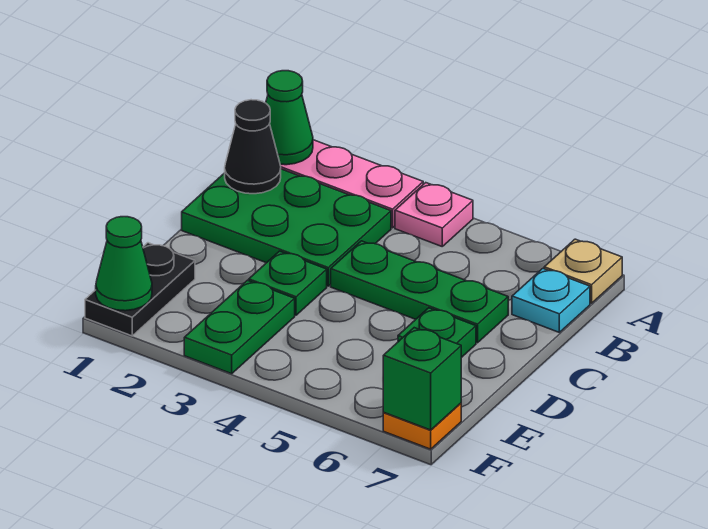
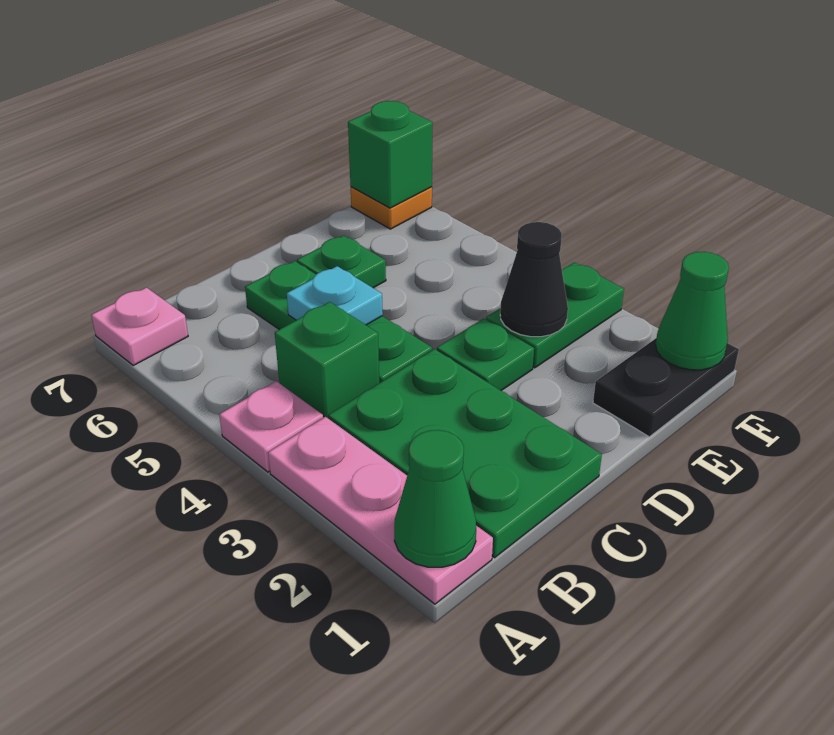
tan plate A7 level 1 -> pink plate A7 level 1
black cone B1 level 2 -> black cone E3 level 2
none -> green brick B4 level 1
cyan plate B7 level 1 -> cyan plate C5 level 2

